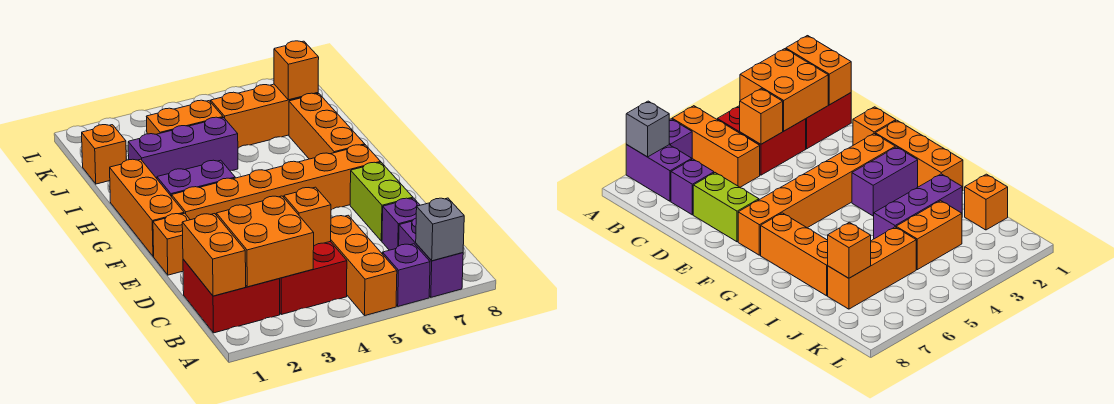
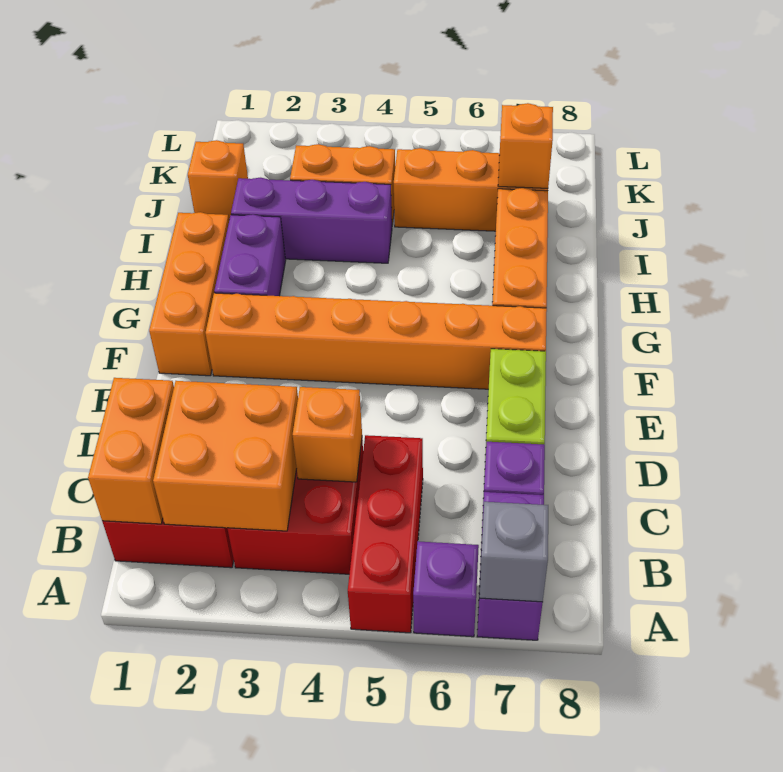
orange brick A5:C5 level 1 -> red brick A5:C5 level 1
orange brick E1 level 1 -> none
purple brick G2:G3 level 1 -> purple brick G2:H2 level 1

